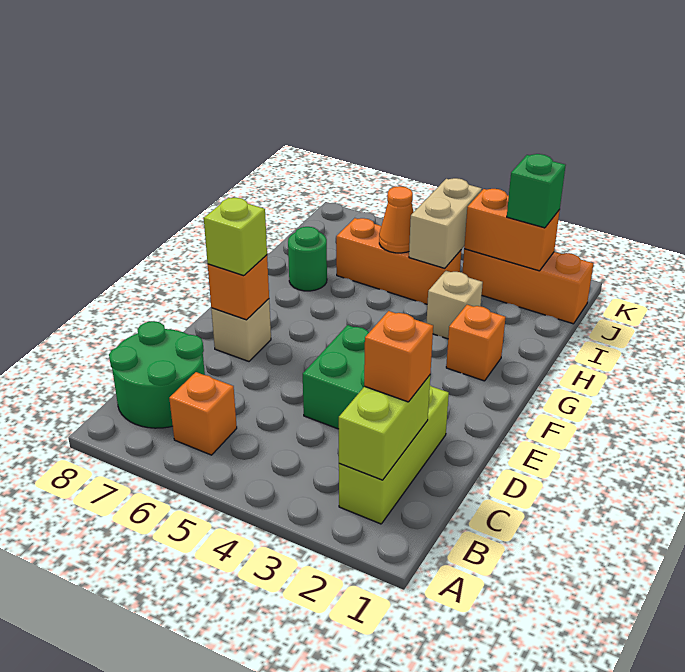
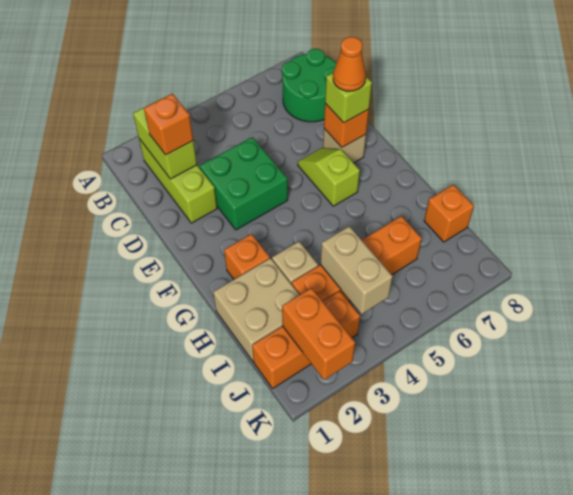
orange brick B6 level 1 -> orange brick I8 level 1
none -> lime slope E6:F6 level 1 top F
none -> tan brick H1:I2 level 1
green round brick H7 level 1 -> none
orange brick I4:I6 level 1 -> orange brick I3:I6 level 1
orange cone I5 level 2 -> orange cone E7 level 4
orange brick J2:J3 level 2 -> orange brick J2:K2 level 2
green brick J2 level 3 -> none

